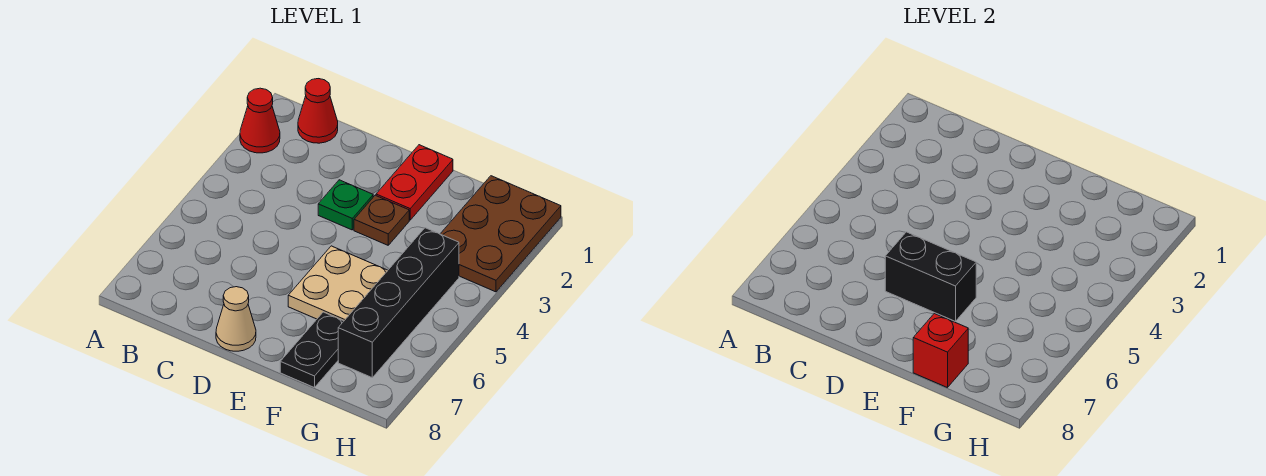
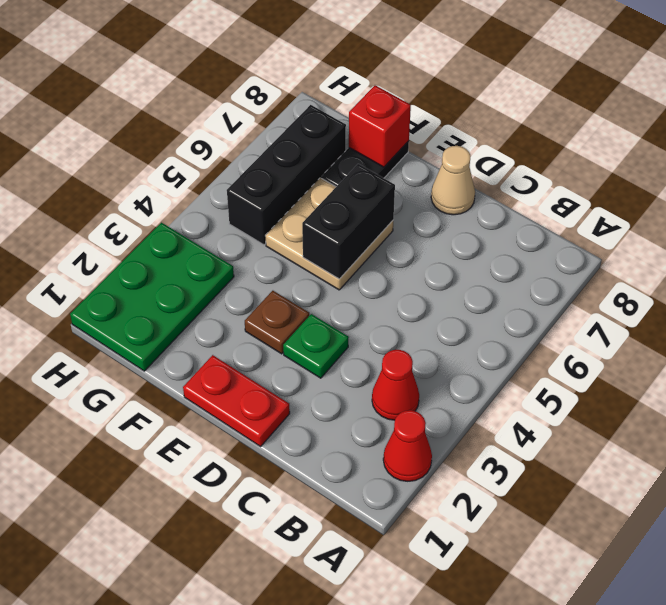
red cone B1 level 1 -> red cone B3 level 1
black brick D6:E6 level 2 -> black brick E5:E6 level 2
red plate E1:E2 level 1 -> red plate D1:E1 level 1
brown plate G1:H3 level 1 -> green plate G1:H3 level 1
black brick G4:G7 level 1 -> black brick G5:G7 level 1

